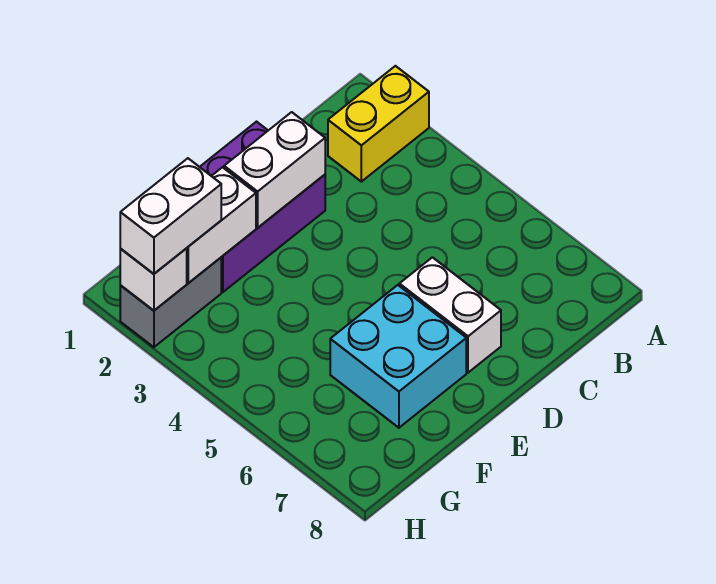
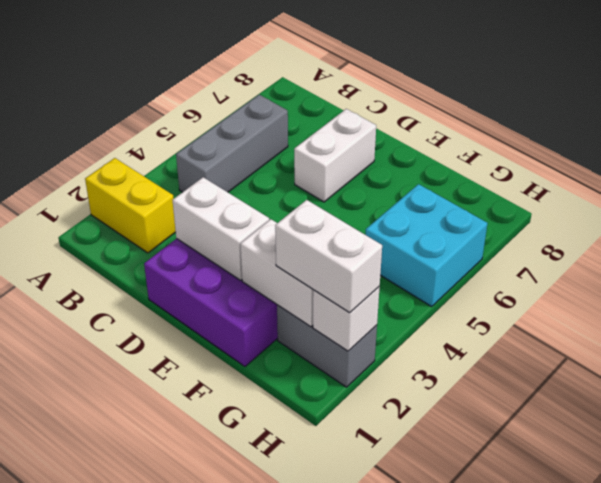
none -> grey brick B4:B6 level 1
cyan brick E6:F7 level 1 -> cyan brick G5:H6 level 1

